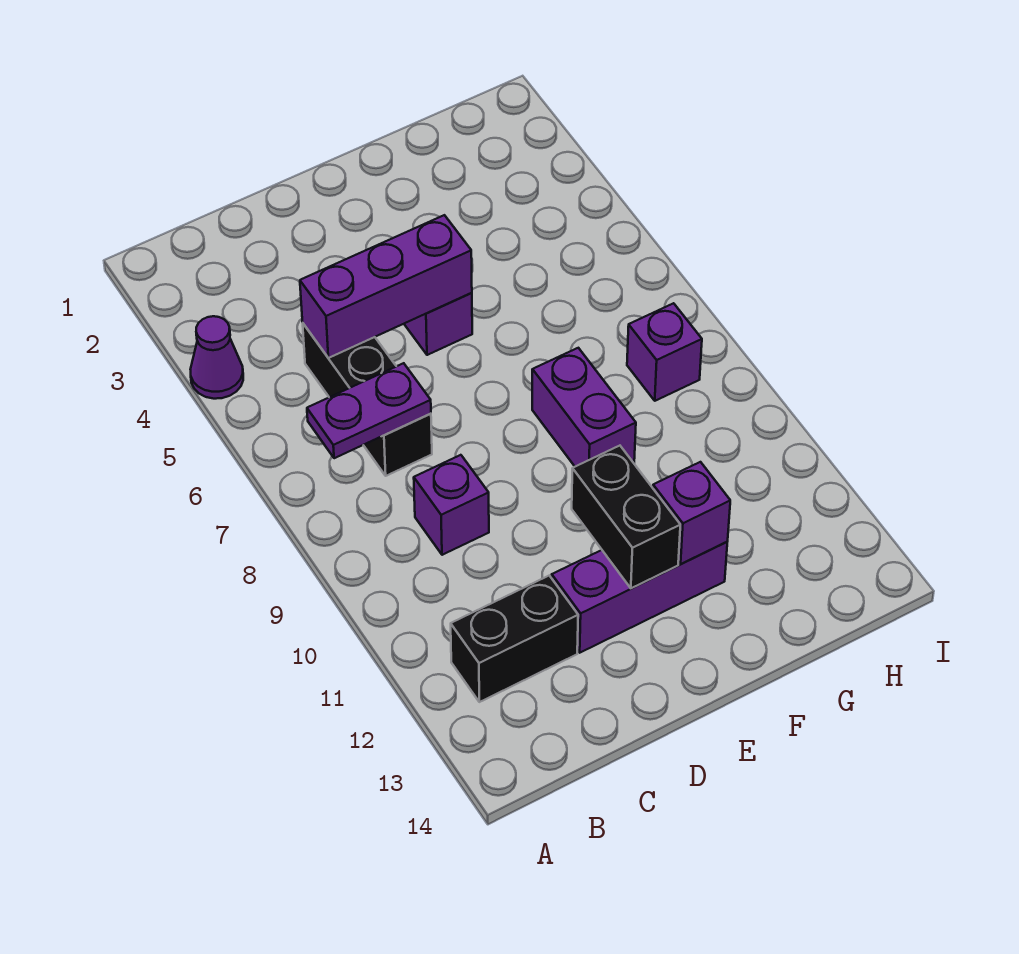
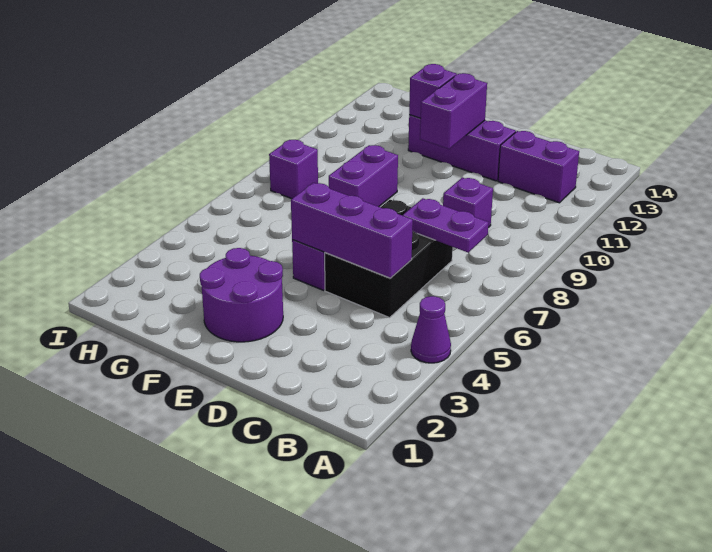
black brick B12:C12 level 1 -> purple brick B12:C12 level 1
black brick C5:C7 level 1 -> black brick C5:D7 level 1
none -> purple round brick E2:F3 level 1
black brick E11:E12 level 2 -> purple brick E11:E12 level 2

